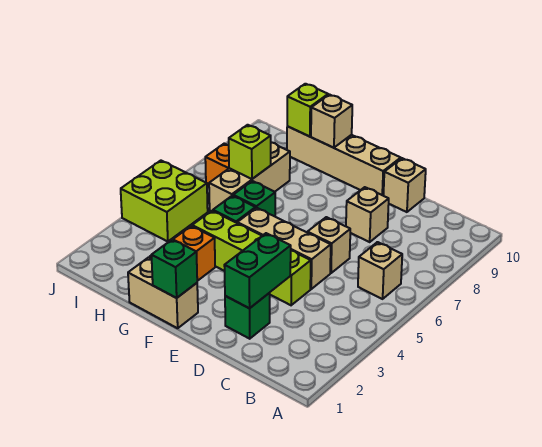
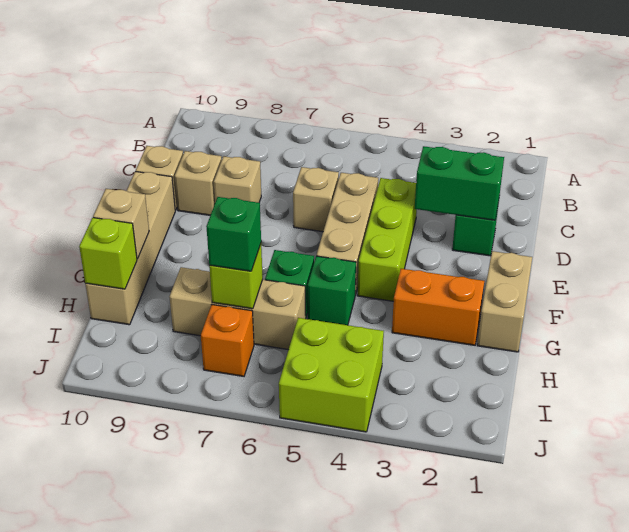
tan brick B6 level 1 -> tan brick D9 level 1
lime brick D4:G4 level 1 -> lime brick D4:F4 level 1
green brick F1 level 2 -> green brick H7 level 3

